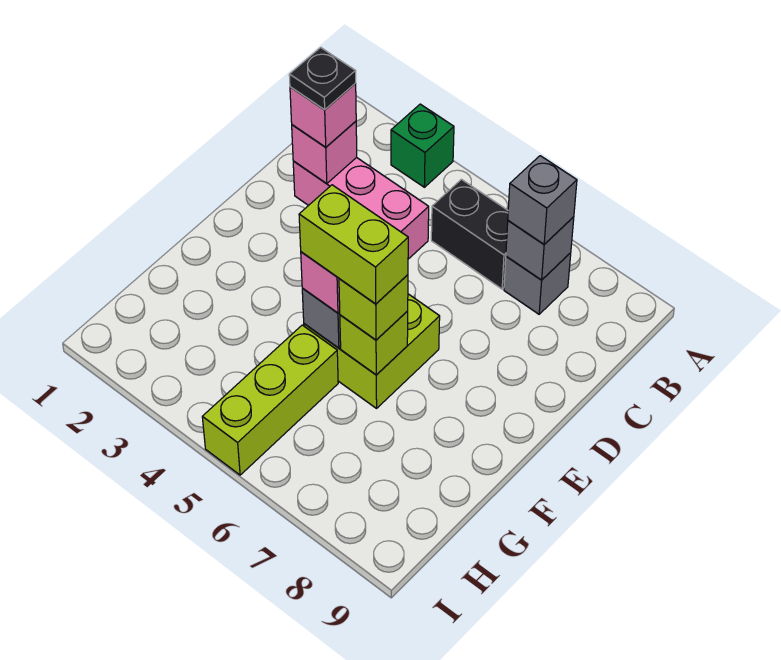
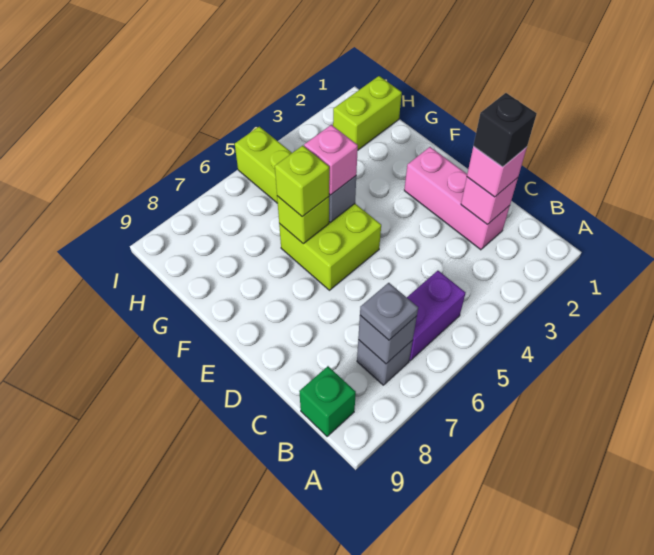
green brick A3 level 1 -> green brick B9 level 1
black brick B5:B6 level 1 -> purple brick B5:B6 level 1
grey brick B7 level 3 -> grey plate B7 level 3
pink brick C2:C4 level 1 -> pink brick C2:E2 level 1
black plate C2 level 4 -> black brick C2 level 4
lime brick F5:F6 level 4 -> lime brick H1:H2 level 1

